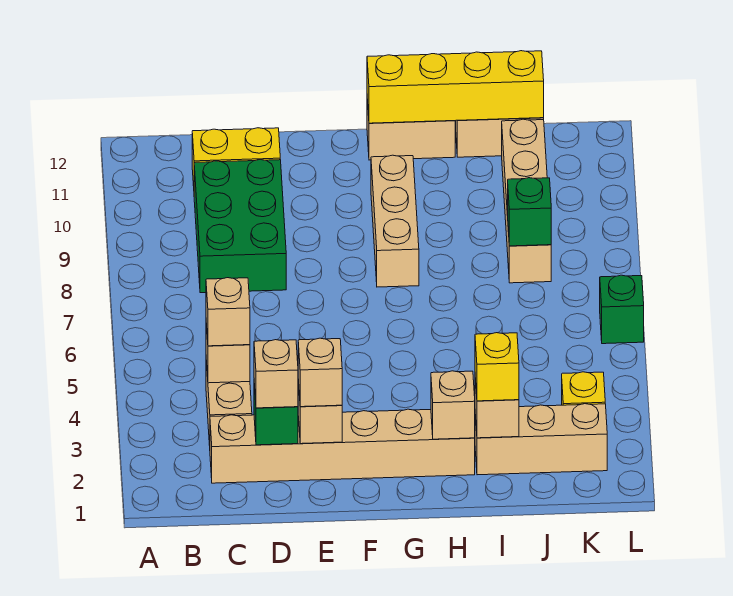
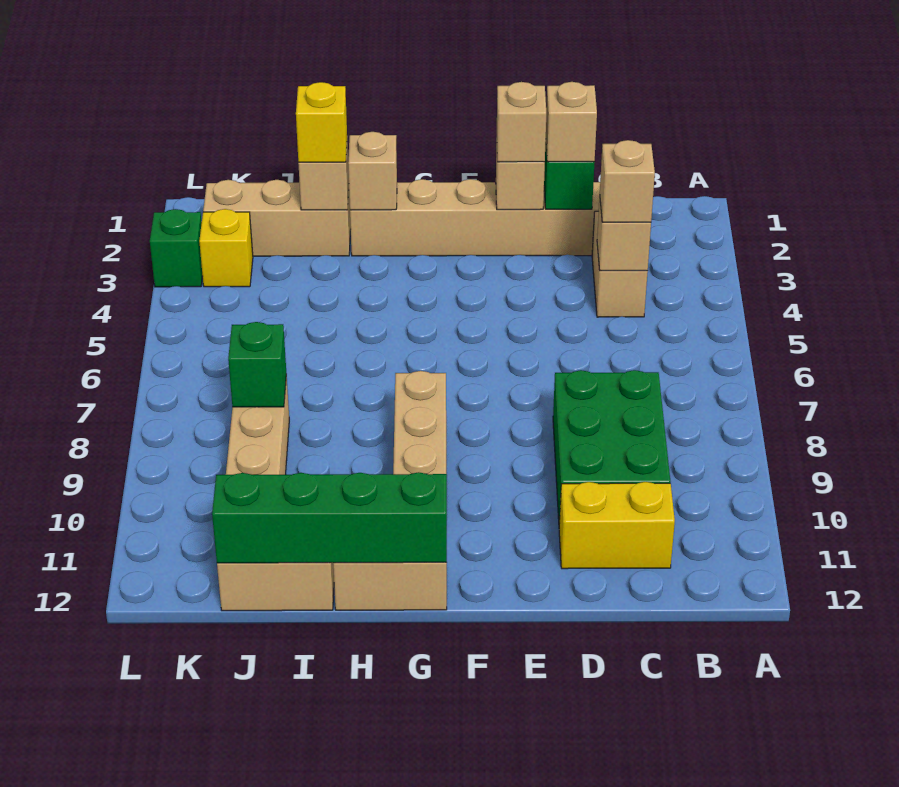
yellow brick G12:J12 level 2 -> green brick G12:J12 level 2
green brick L6 level 1 -> green brick L3 level 1

